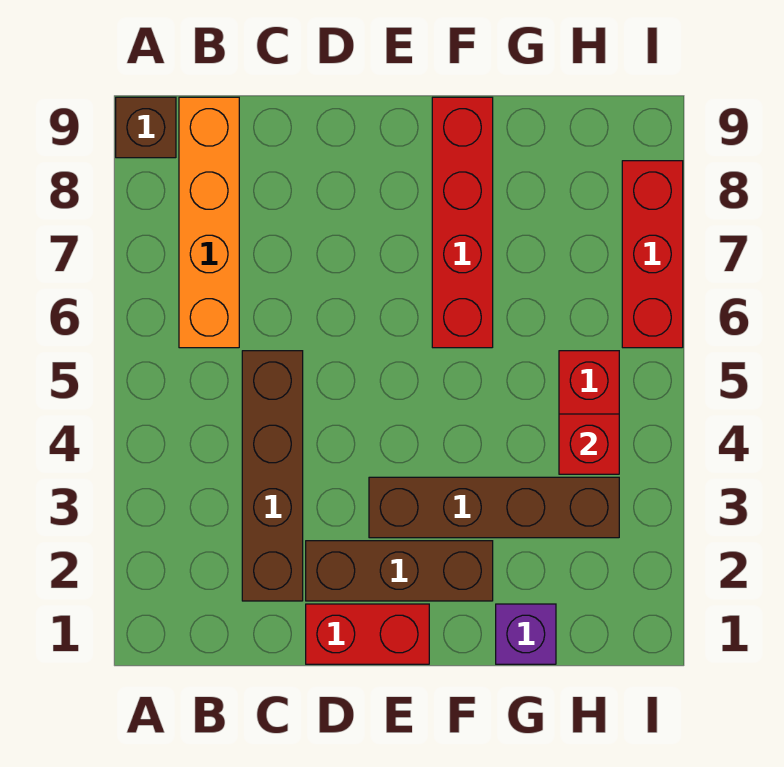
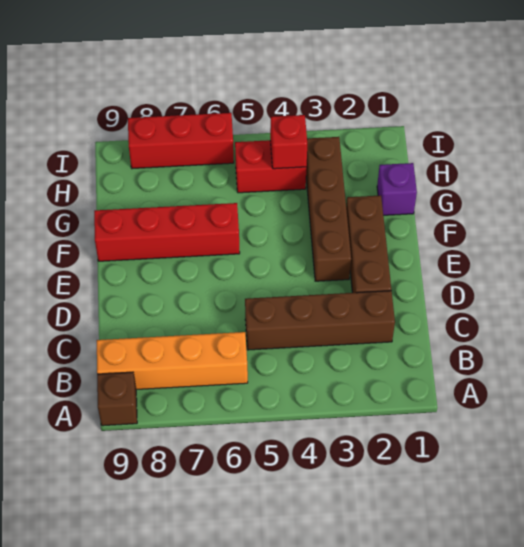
red brick D1:E1 level 1 -> none

